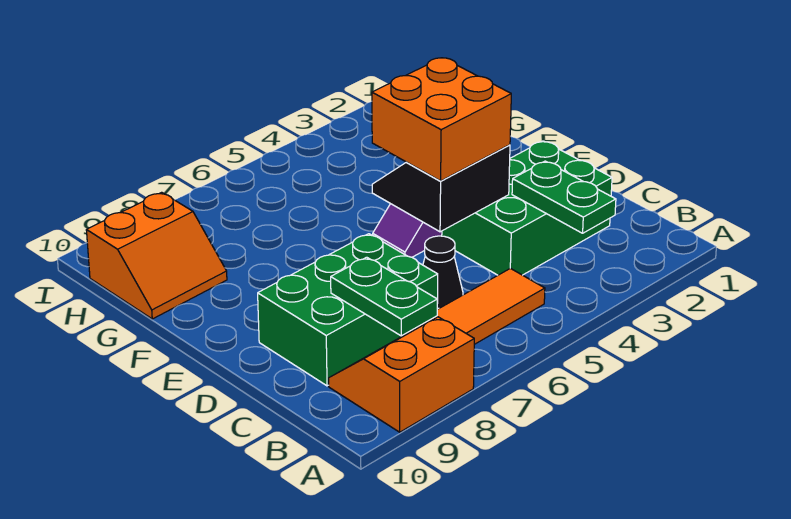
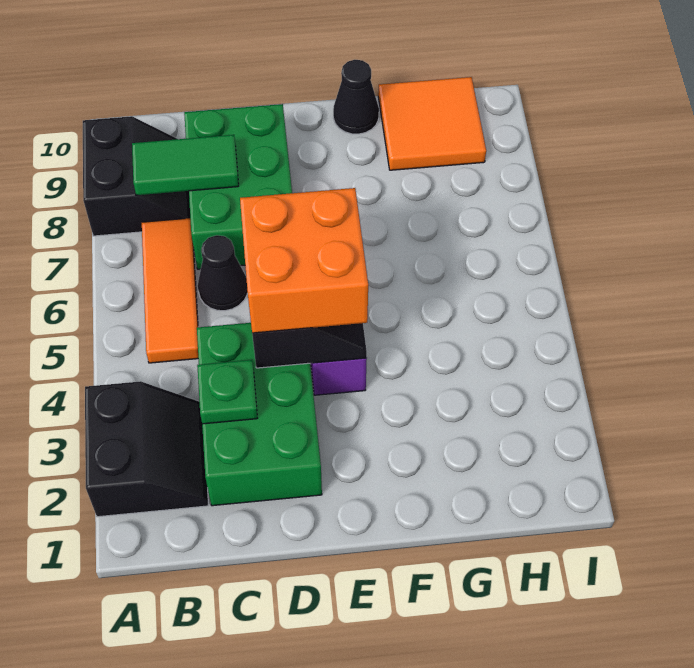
none -> black slope A2:B3 level 1 top A
orange slope A8:B9 level 1 top A -> black slope A8:B9 level 1 top A
green plate B3:C3 level 2 -> green plate C3 level 2
green plate B8:C8 level 2 -> green tile B8:C8 level 2
none -> black cone F10 level 1
orange slope G9:H10 level 1 top H -> orange tile G9:H10 level 1

